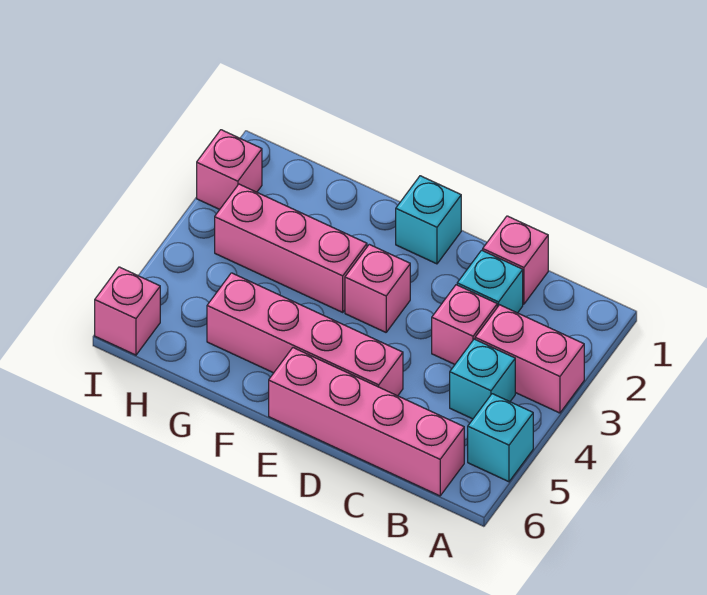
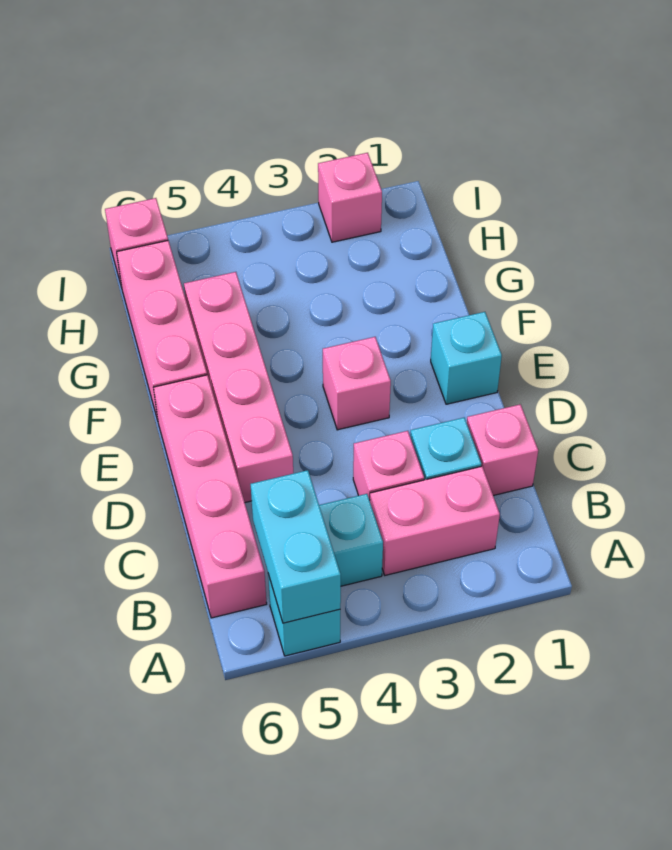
pink brick A3:B3 level 1 -> pink brick B2:B3 level 1
none -> cyan brick A5:B5 level 2
pink brick F3:H3 level 1 -> pink brick F6:H6 level 1

